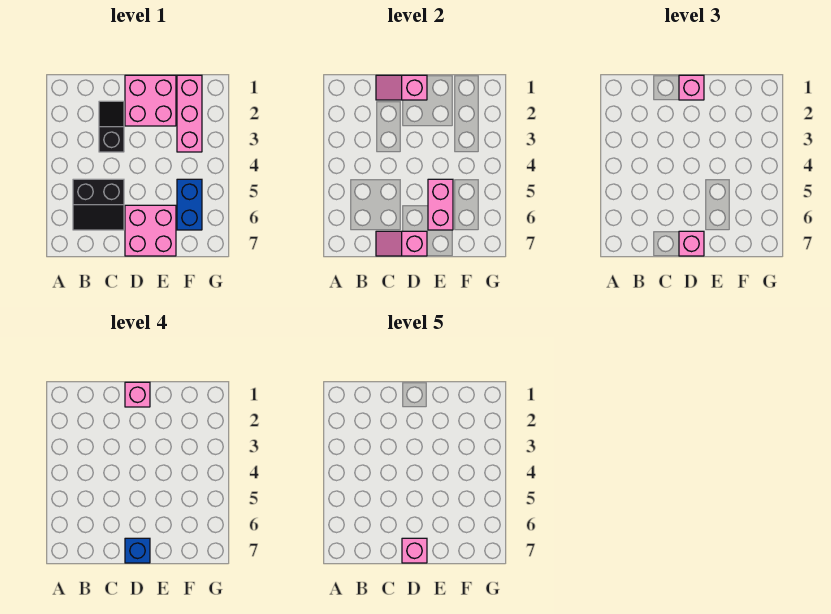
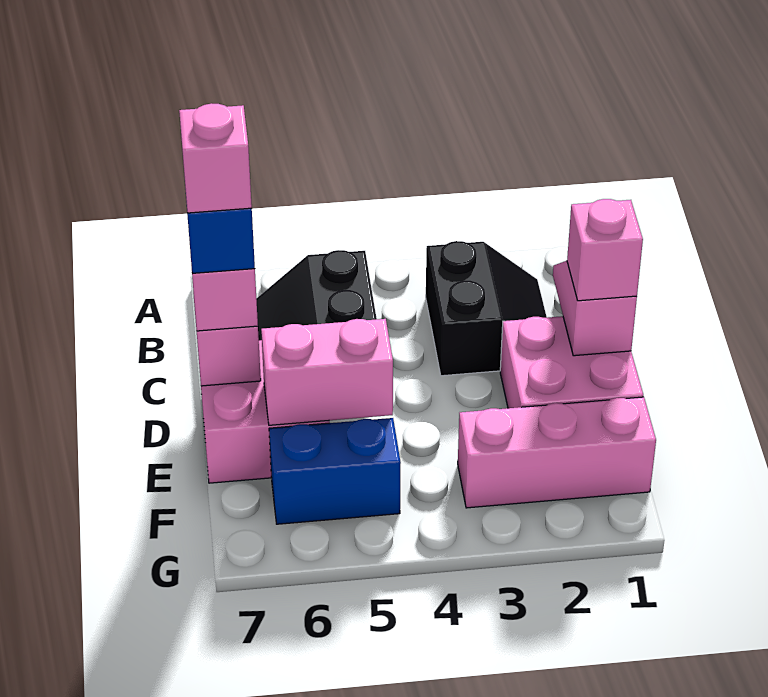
black slope C2:C3 level 1 top 3 -> black slope B2:C3 level 1 top 3
pink brick D1 level 4 -> none

